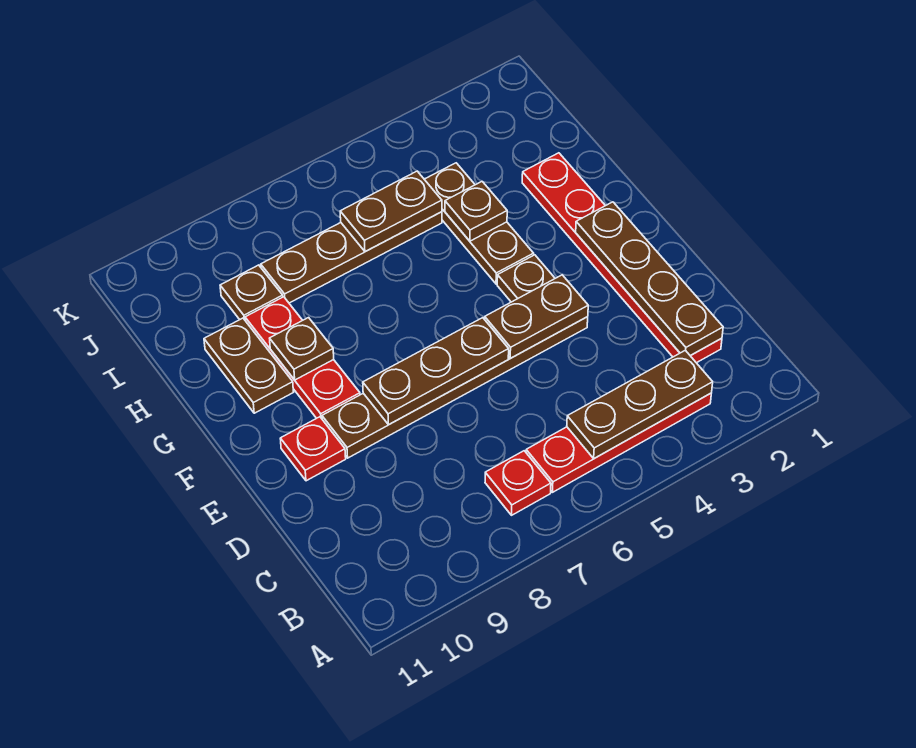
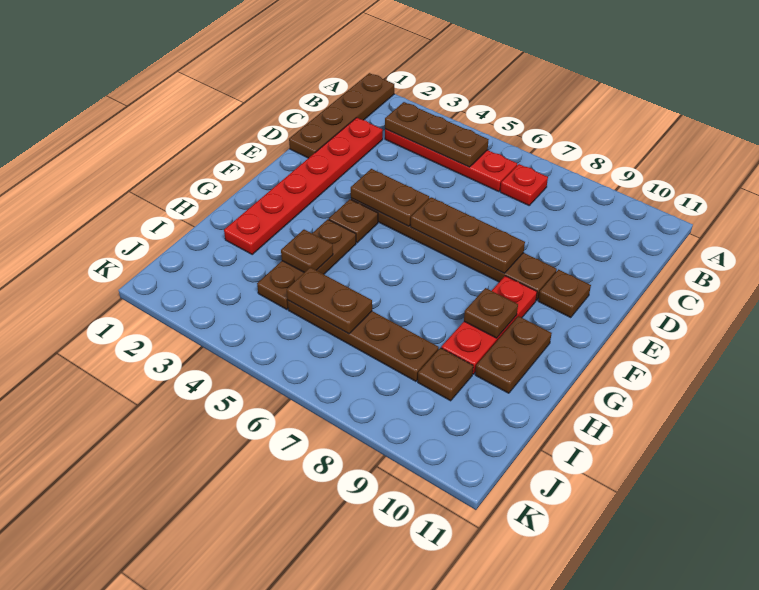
brown plate C2:F2 level 2 -> brown plate A1:D1 level 1
red plate E10 level 1 -> brown plate E10 level 1

